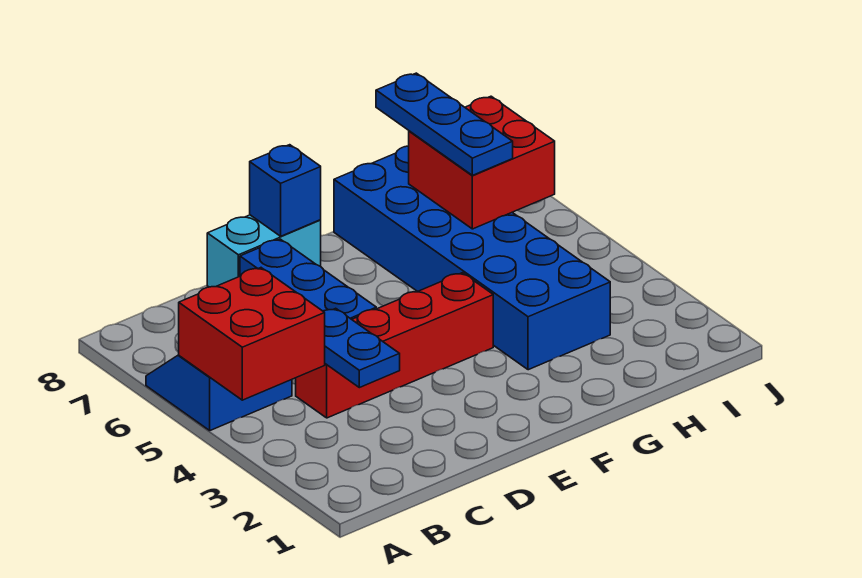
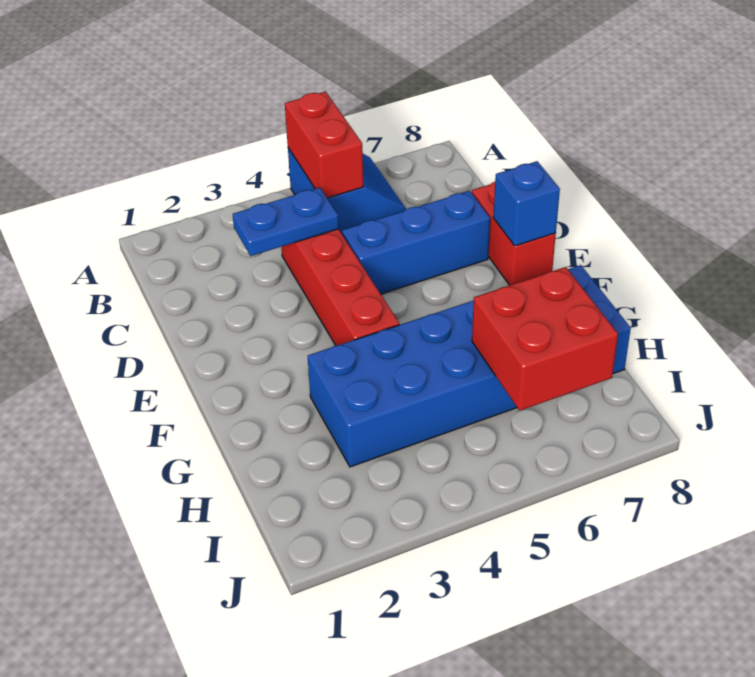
red brick A4:B5 level 2 -> red brick A5:B5 level 2
cyan brick D8:E8 level 1 -> red brick D8:E8 level 1
blue plate H6:H8 level 3 -> none

